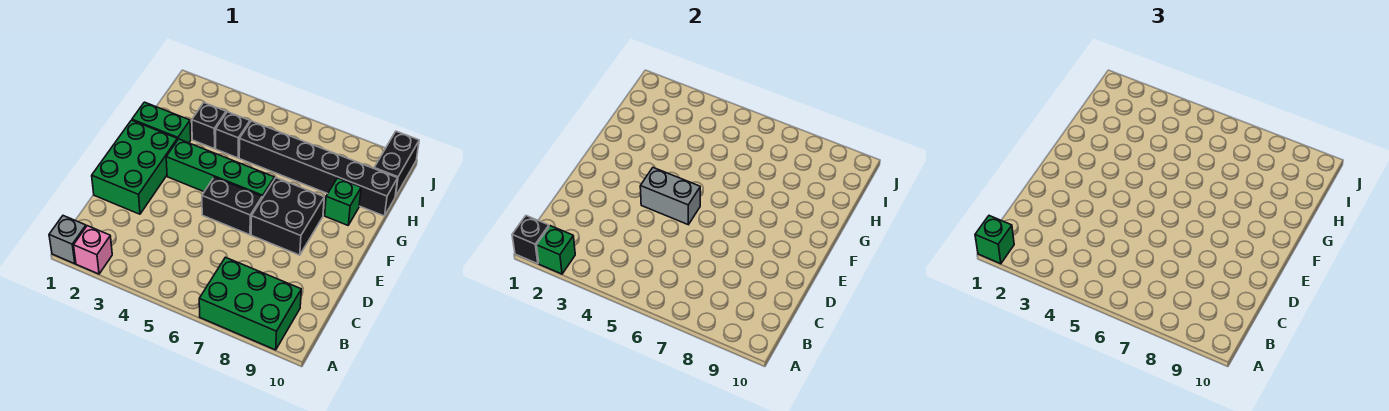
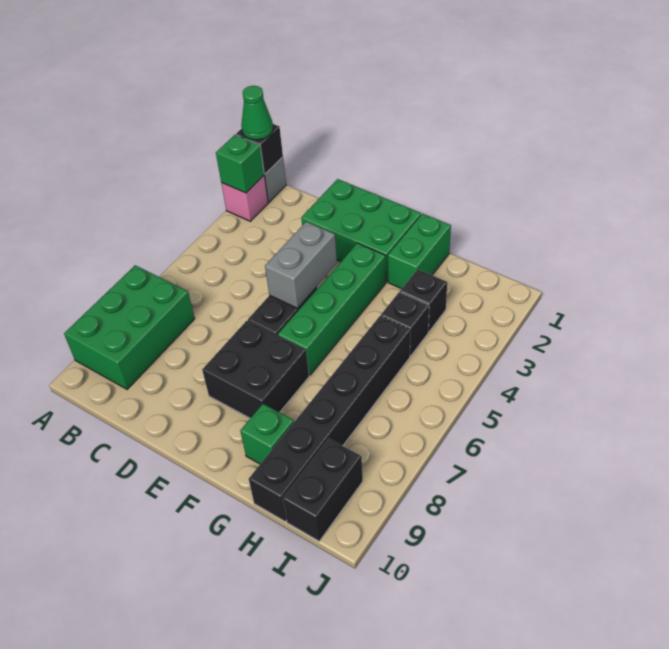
green brick A1 level 3 -> green cone A1 level 3
black brick I10:J10 level 1 -> black brick I9:I10 level 1

